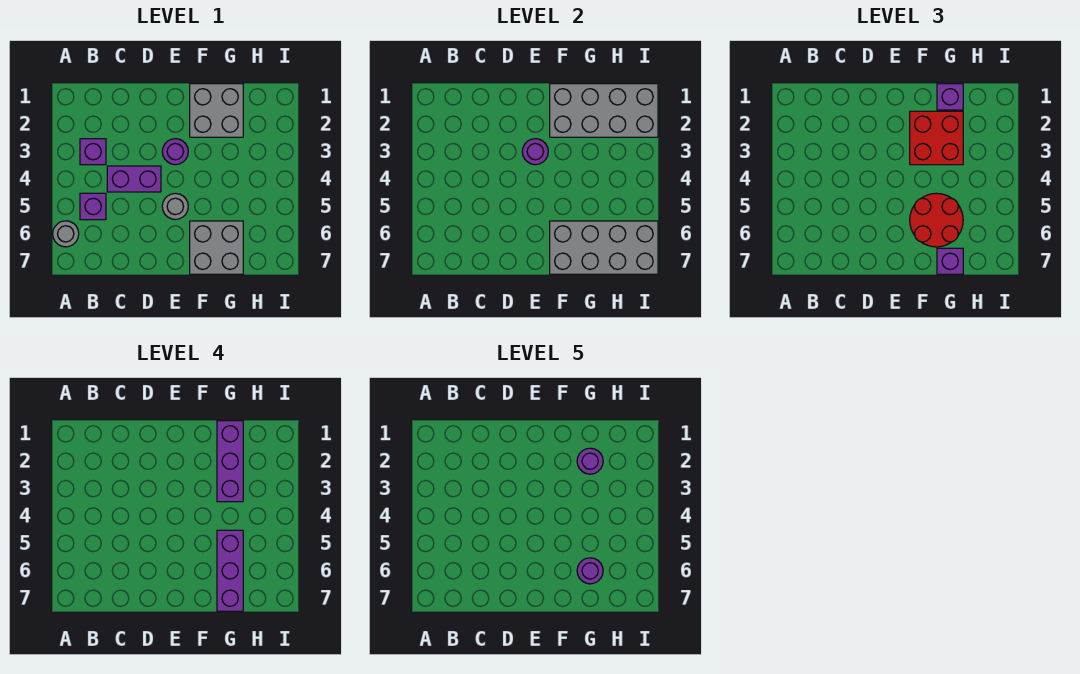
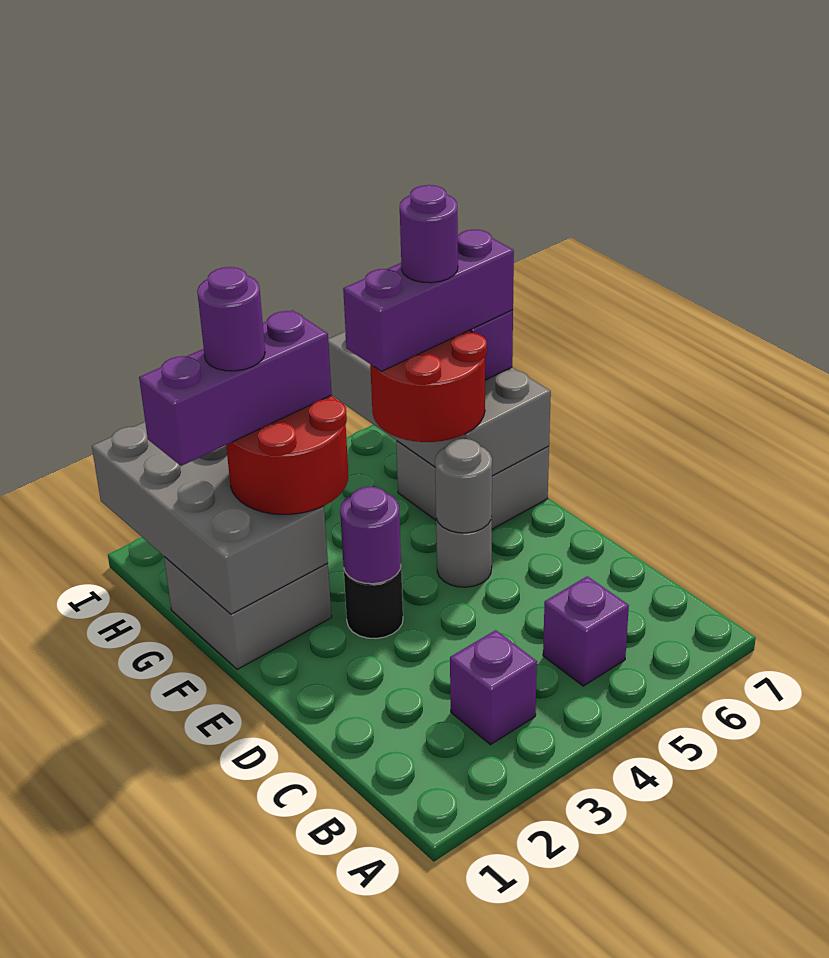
grey round brick A6 level 1 -> grey round brick E5 level 2
purple brick C4:D4 level 1 -> none
purple round brick E3 level 1 -> black round brick E3 level 1
red brick F2:G3 level 3 -> red round brick F2:G3 level 3
purple brick G1 level 3 -> none

